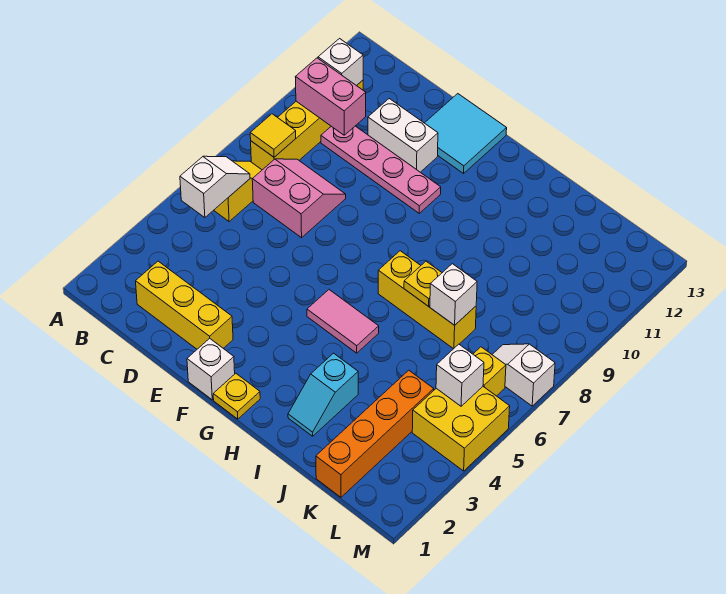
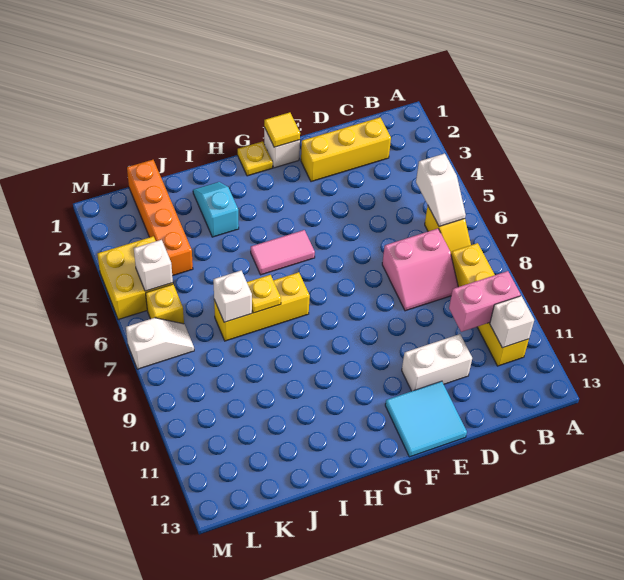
yellow tile B8 level 2 -> yellow tile F1 level 2
pink plate C10:F10 level 1 -> none

